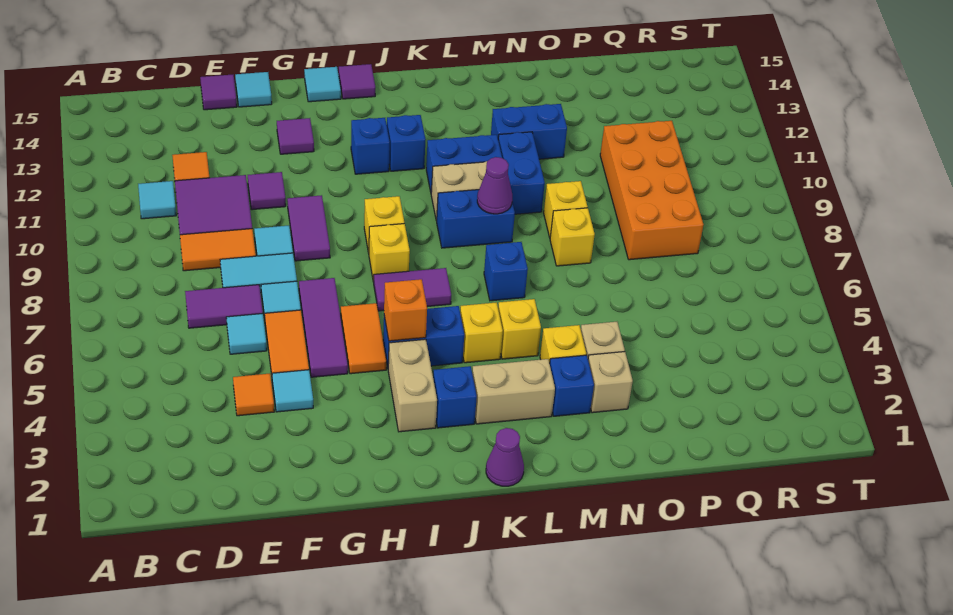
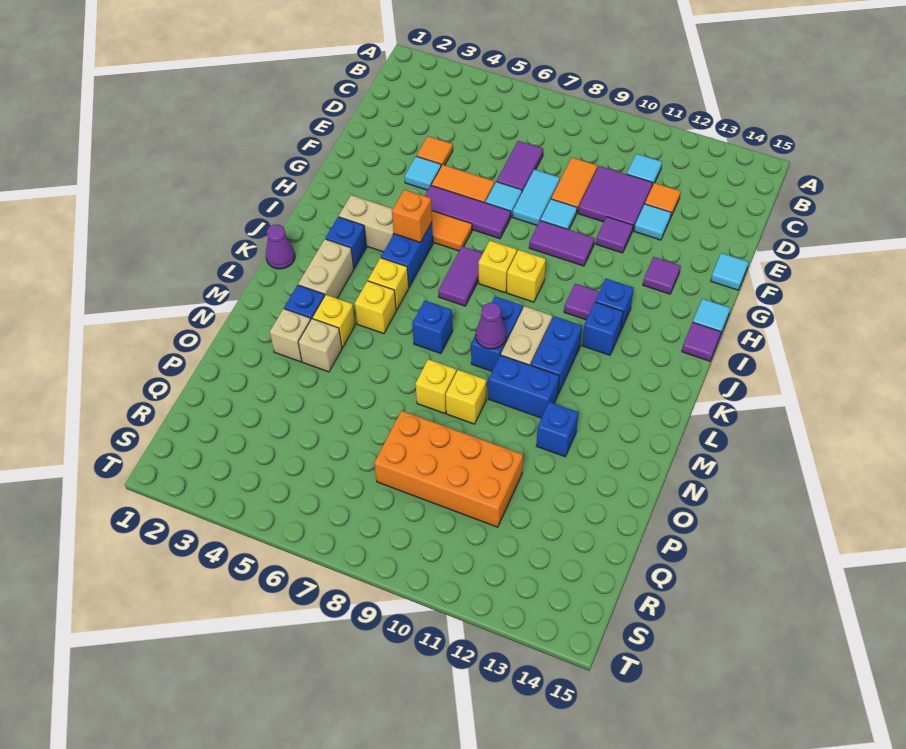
cyan tile E6 level 1 -> cyan tile E12 level 1
purple tile E15 level 1 -> purple tile I11 level 1
blue brick M12:N12 level 1 -> blue brick N12 level 1

